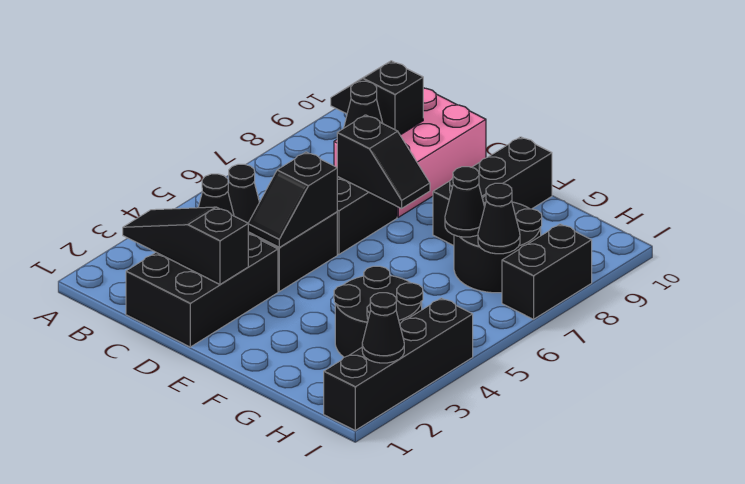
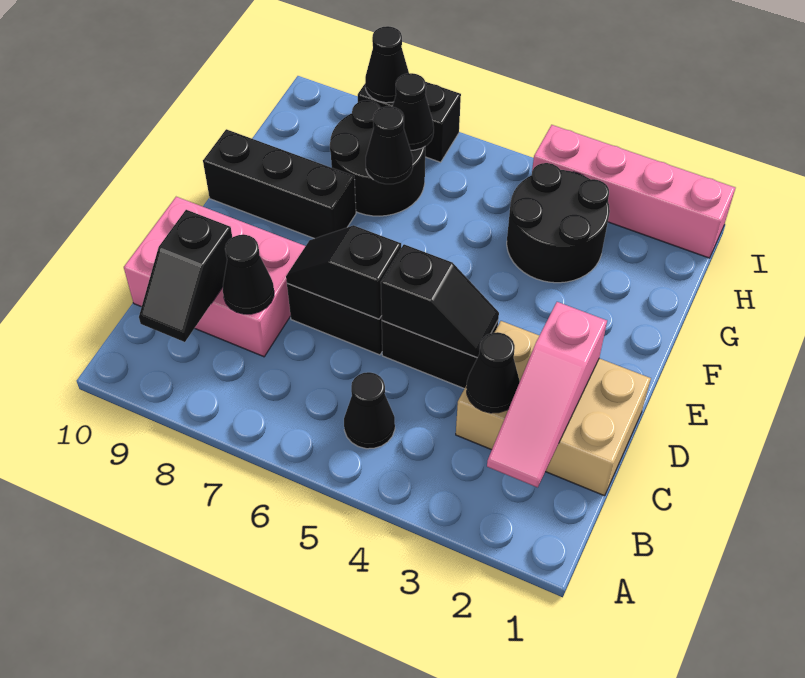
black slope B2:D2 level 2 top D -> pink slope B2:D2 level 2 top D
black brick C1:D3 level 1 -> tan brick C1:D3 level 1
black slope D7:E7 level 2 top D -> black slope D6:D7 level 2 top 6
black brick I1:I4 level 1 -> pink brick I1:I4 level 1
black cone I2 level 2 -> black cone I8 level 2

